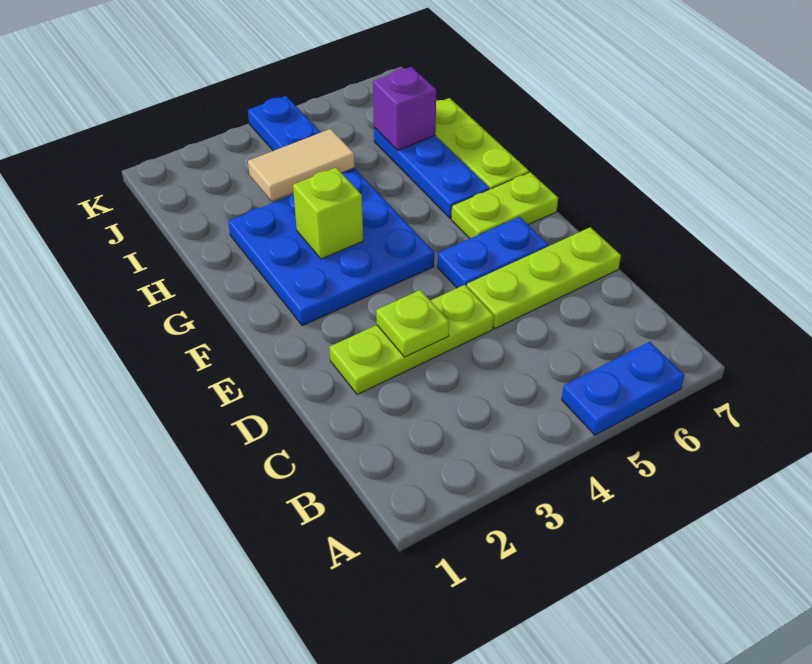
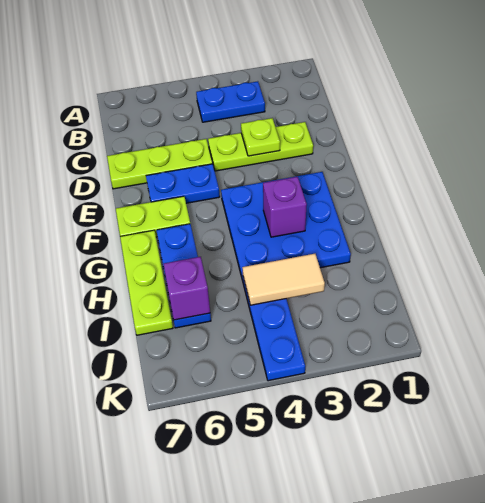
blue plate A5:A6 level 1 -> blue plate B3:B4 level 1
lime brick G3 level 2 -> purple brick G3 level 2

